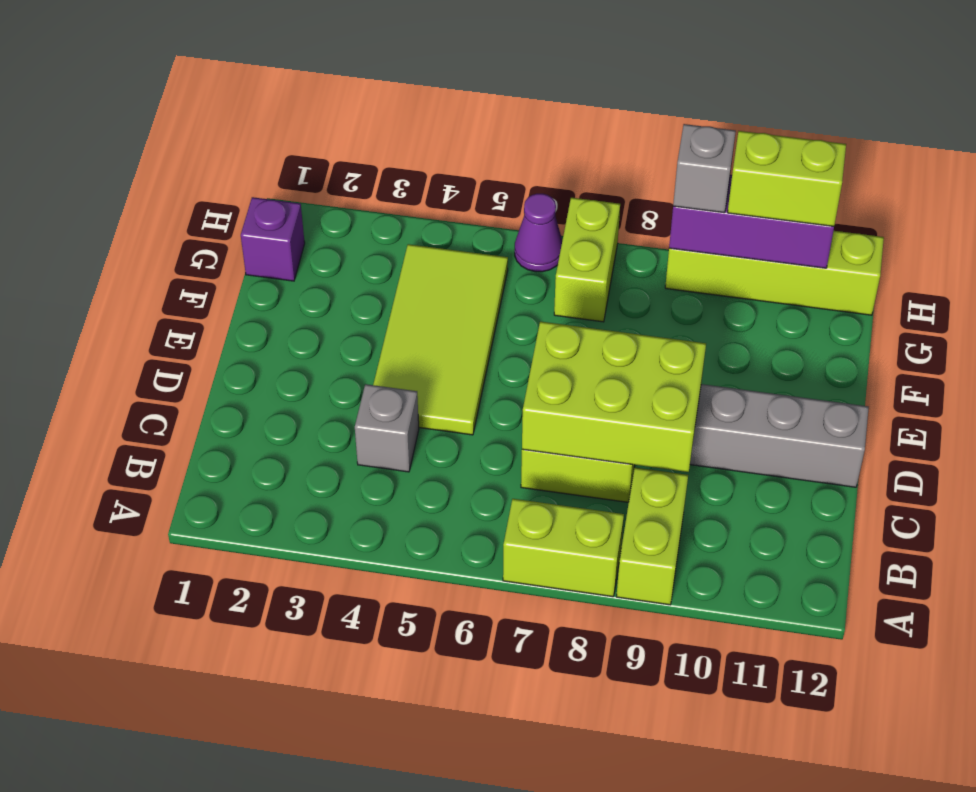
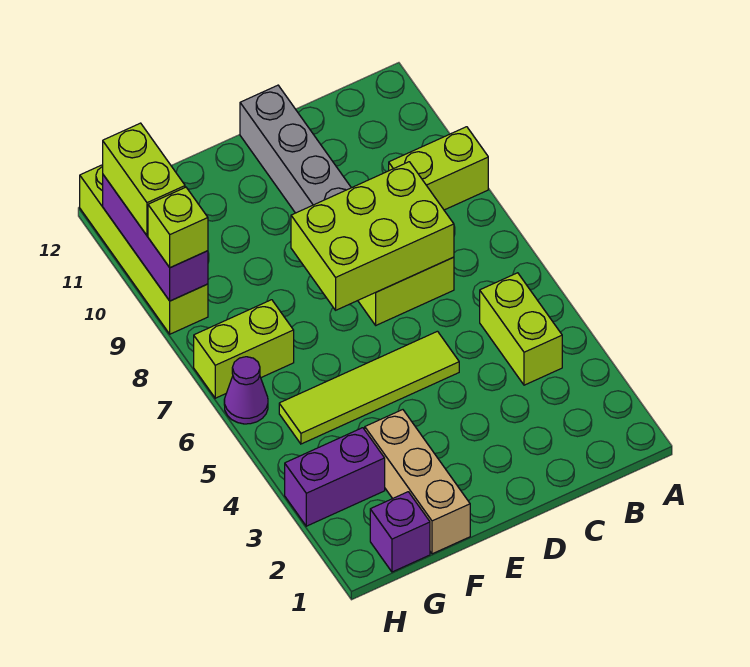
lime brick A7:A8 level 1 -> lime brick B4:B5 level 1
grey brick C4 level 1 -> none
lime brick C7:D9 level 2 -> lime brick C7:E8 level 2
lime tile D4:G5 level 1 -> lime tile D5:G5 level 1
none -> tan brick F1:F3 level 1
none -> purple brick G3:H3 level 1
grey brick H9 level 3 -> lime brick H9 level 3

